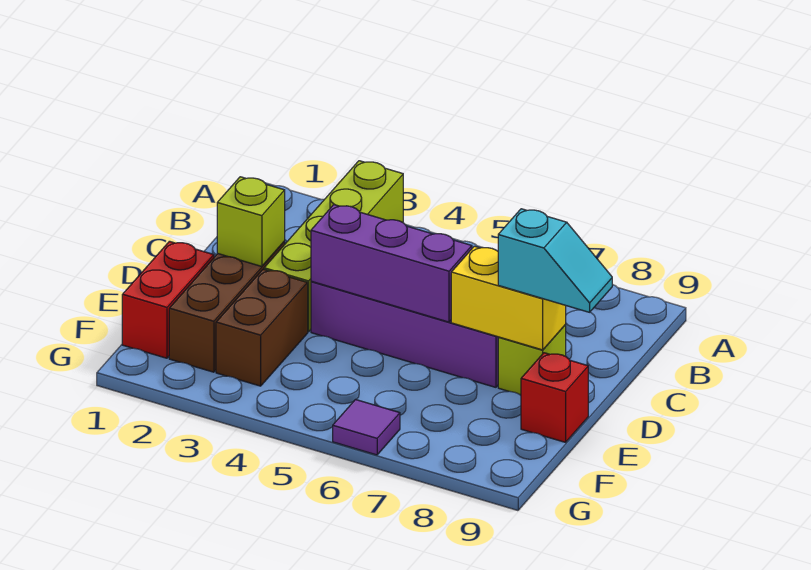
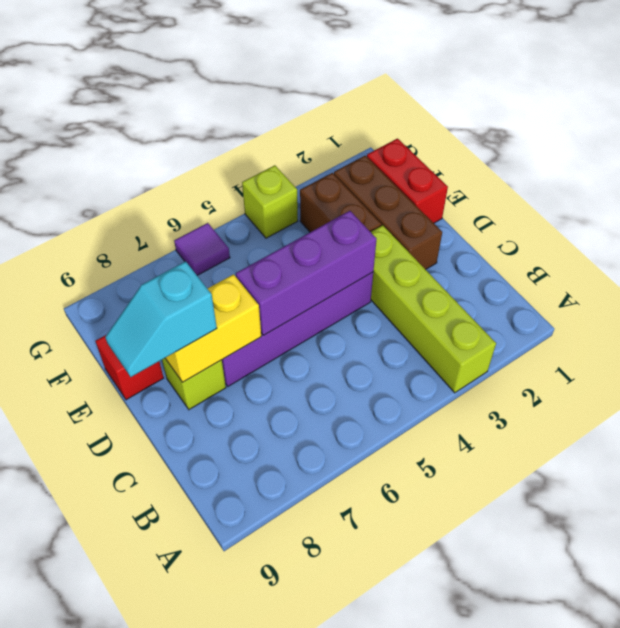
lime brick D2 level 2 -> lime brick G4 level 1

